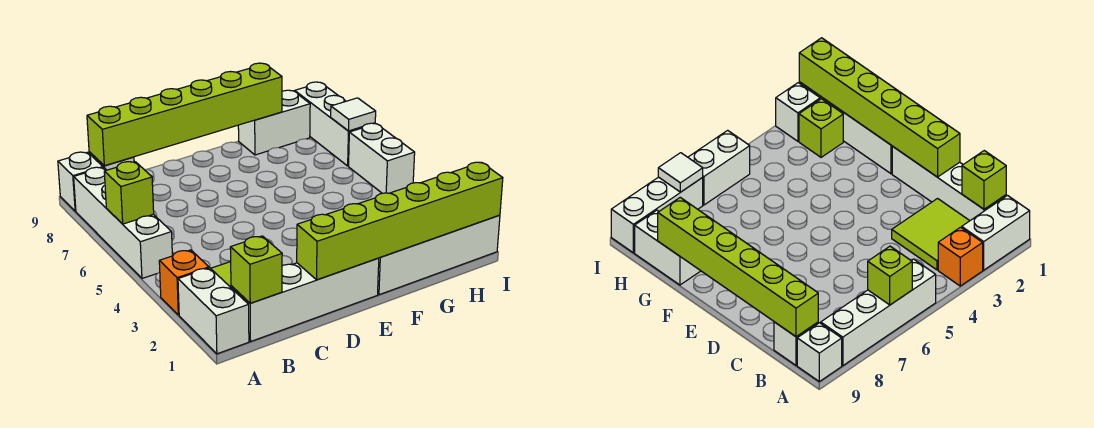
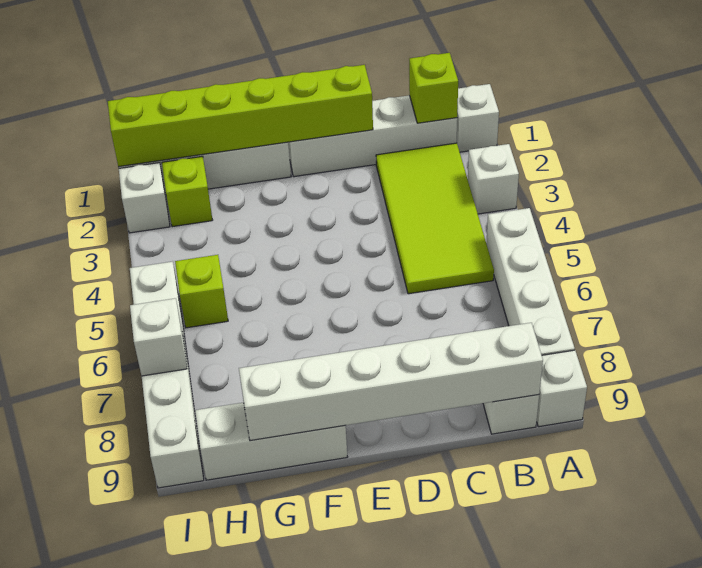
white brick A1:A2 level 1 -> white brick A1 level 1
orange brick A3 level 1 -> white brick A3 level 1
lime brick A6 level 2 -> lime brick H5 level 1
lime tile B2:C3 level 1 -> lime tile B2:C5 level 1
lime brick B9:G9 level 2 -> white brick B9:G9 level 2
white brick G9:H9 level 1 -> white brick F9:H9 level 1
white tile I7 level 2 -> white brick I7 level 2

